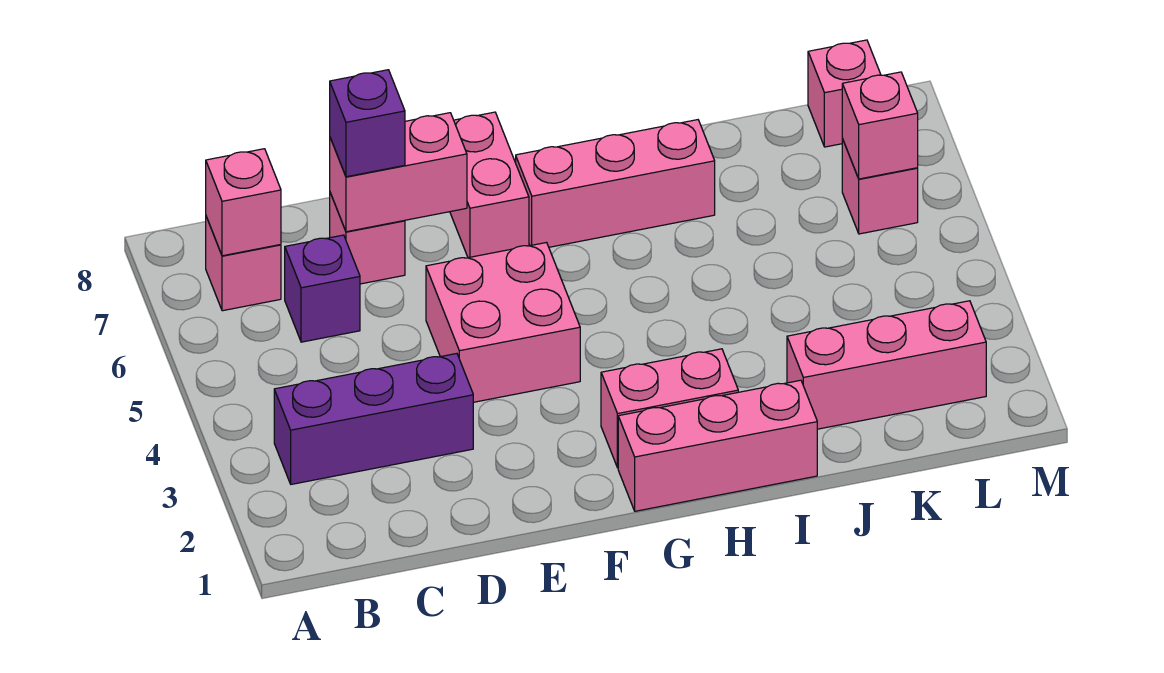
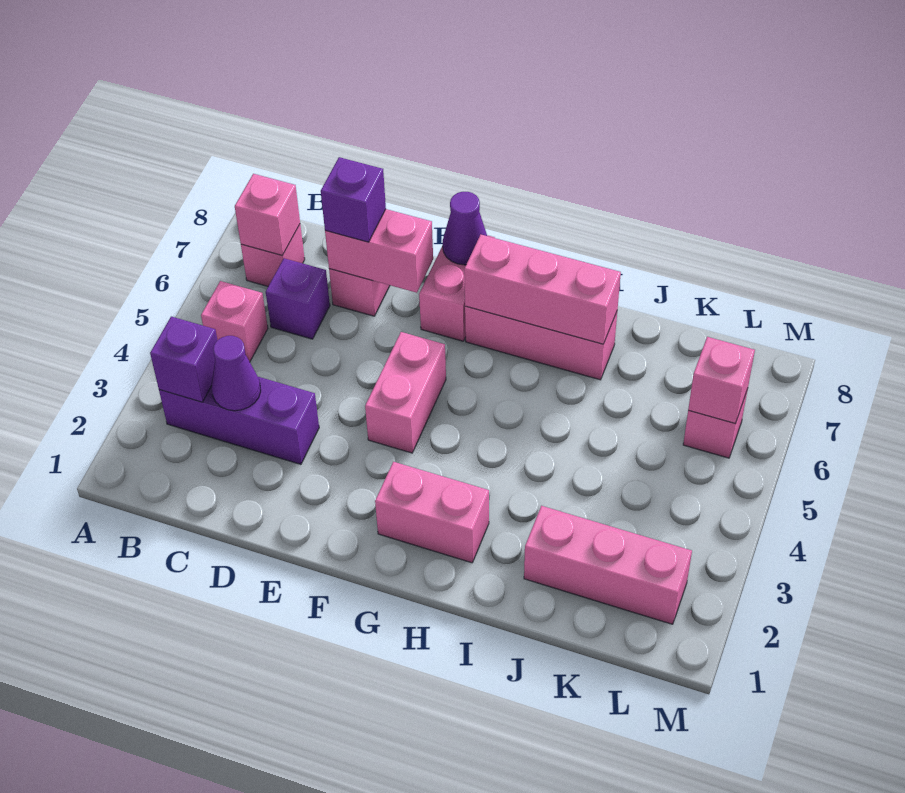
none -> purple brick B3 level 2
none -> purple cone C3 level 2
pink brick E4:F5 level 1 -> pink brick F4:F5 level 1
none -> purple cone F8 level 2
pink brick G1:I1 level 1 -> pink brick G7:I7 level 2
pink brick L8 level 1 -> pink brick B5 level 1

